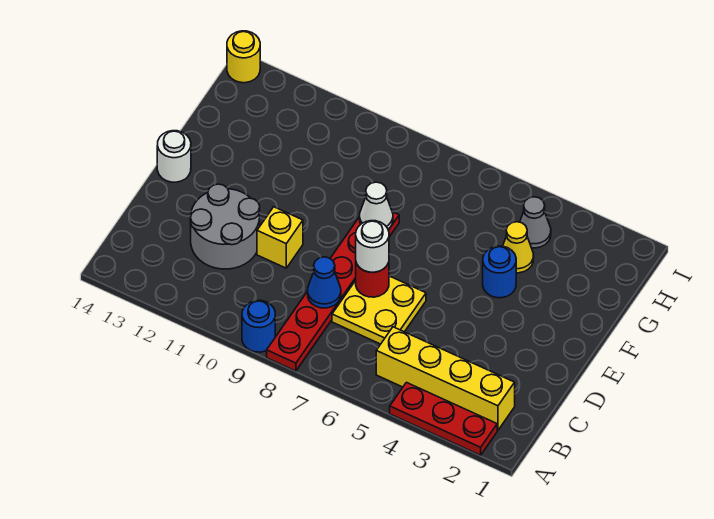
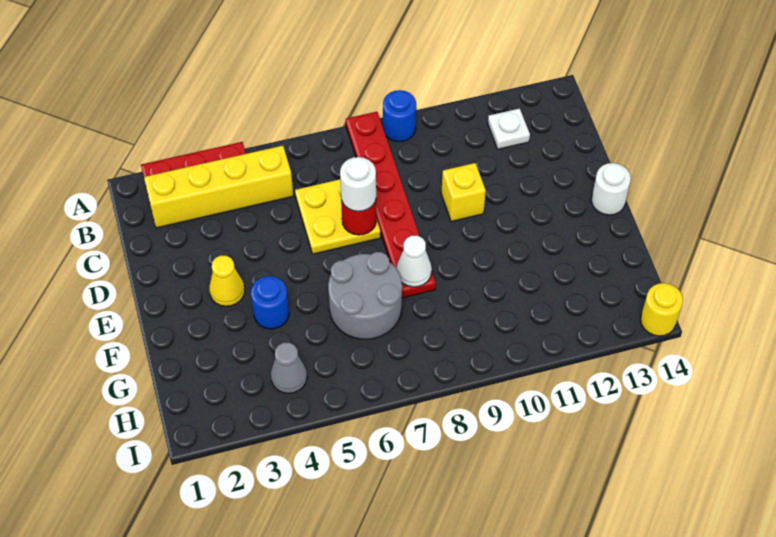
none -> white plate B12 level 1
blue cone C8 level 2 -> none
grey round brick C11:D12 level 1 -> grey round brick F6:G7 level 1
yellow cone G4 level 1 -> yellow cone E3 level 1

